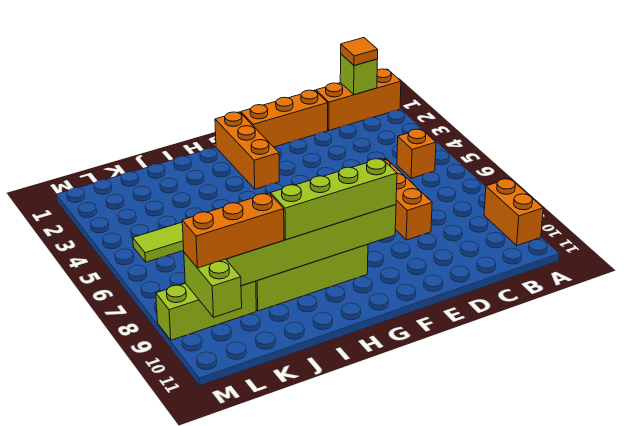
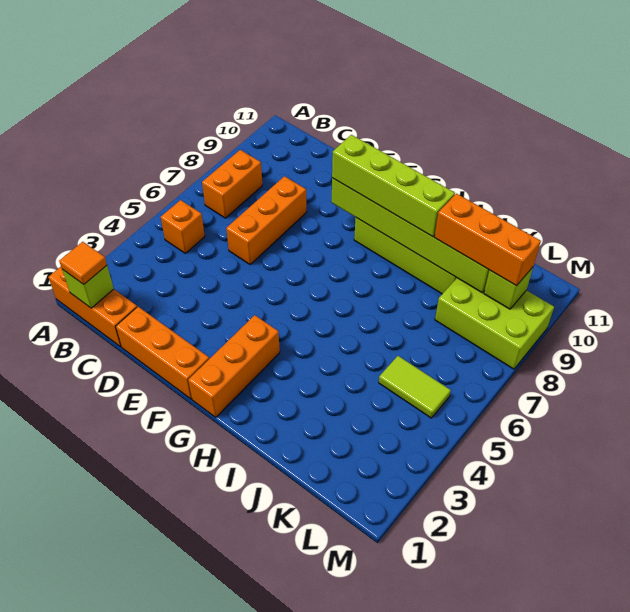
orange brick A9:A10 level 1 -> orange brick B7:B8 level 1
lime brick K9:M9 level 1 -> lime brick K8:M9 level 1
lime brick L9:L10 level 2 -> lime brick L9 level 2

